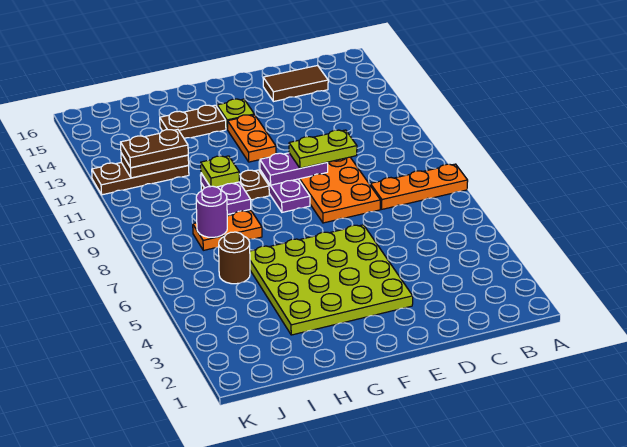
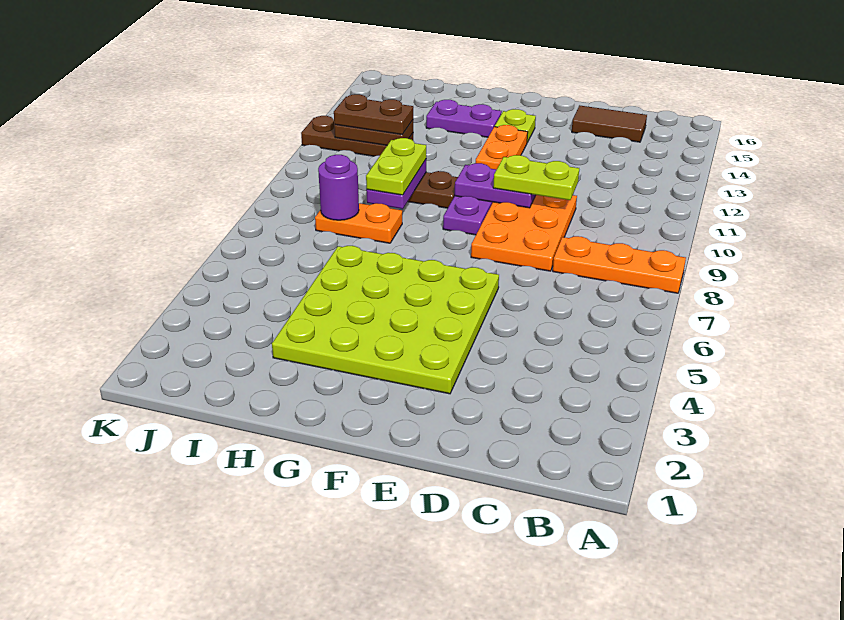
brown plate G14:H14 level 1 -> purple plate G14:H14 level 1
lime plate H10 level 3 -> lime plate H9:H10 level 3
brown round brick I6 level 1 -> none

